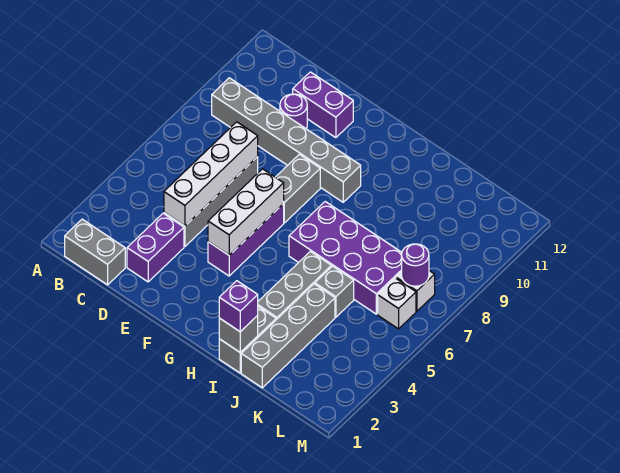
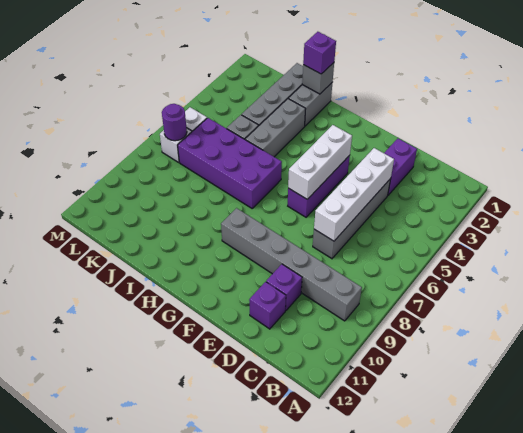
grey brick B1:C1 level 1 -> none
purple round brick D10 level 1 -> purple brick D10 level 1
purple brick D11:E11 level 1 -> purple brick D11 level 1
grey brick F7:F8 level 1 -> none

